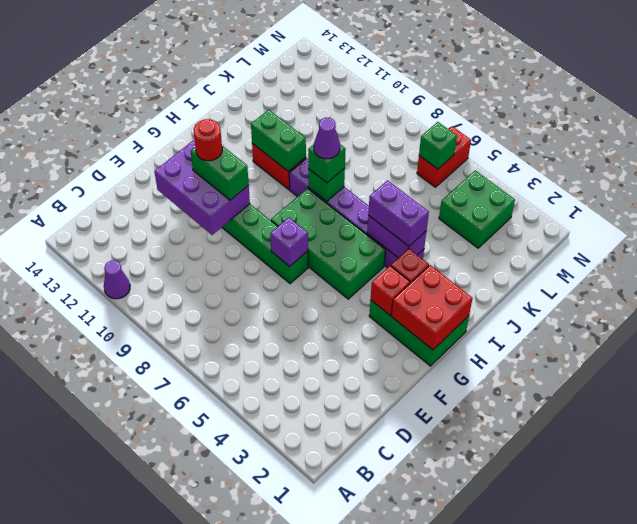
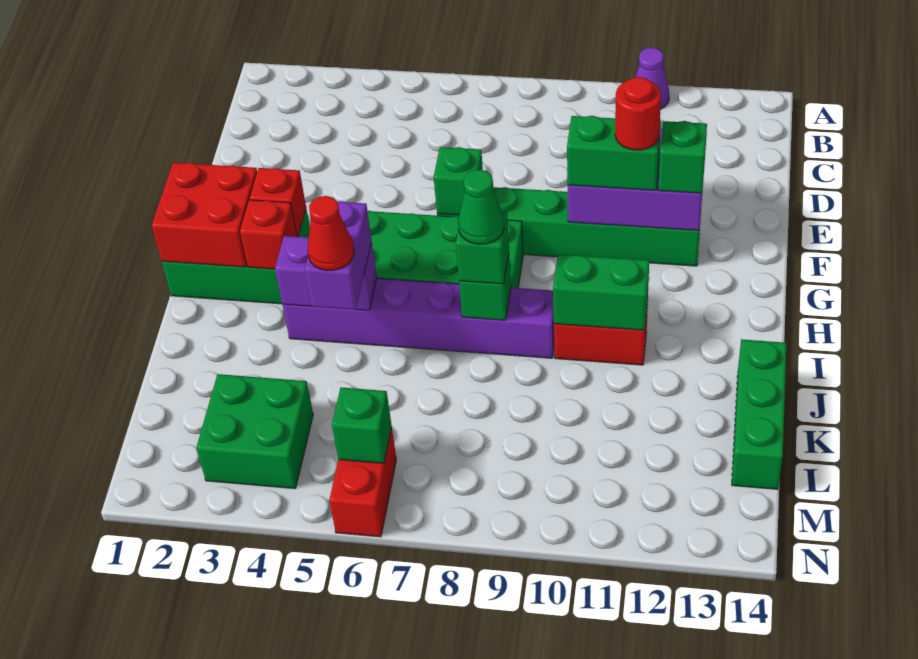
purple brick F7 level 2 -> green brick F7 level 2
none -> green brick F12 level 3
purple brick I4:I5 level 3 -> purple brick I5:J5 level 3
purple cone I8 level 4 -> green cone I8 level 4
none -> red cone J5 level 4
none -> green brick J14:L14 level 1

